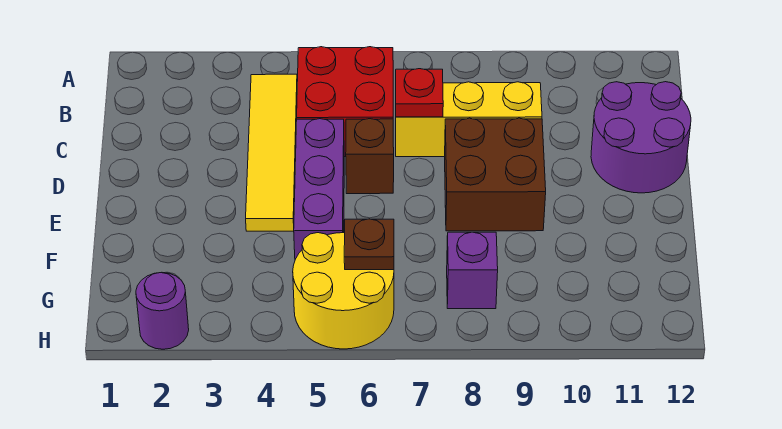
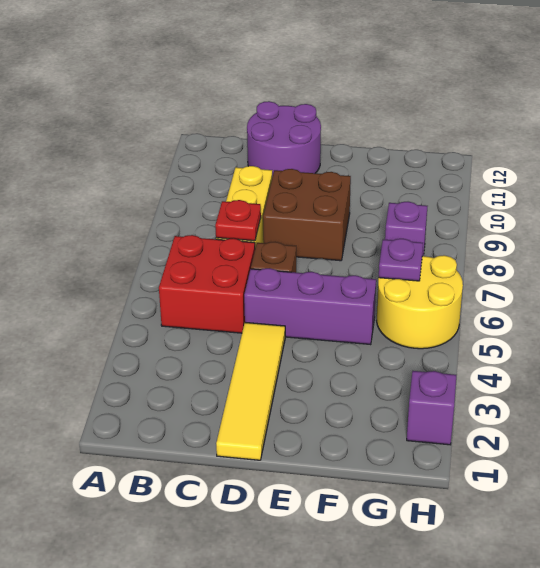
yellow tile B4:E4 level 1 -> yellow tile D1:D4 level 1
brown plate G6 level 2 -> purple plate G6 level 2
purple round brick H2 level 1 -> purple brick H2 level 1

